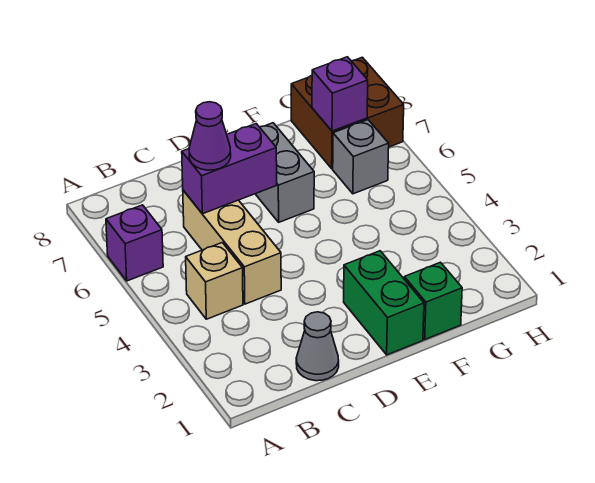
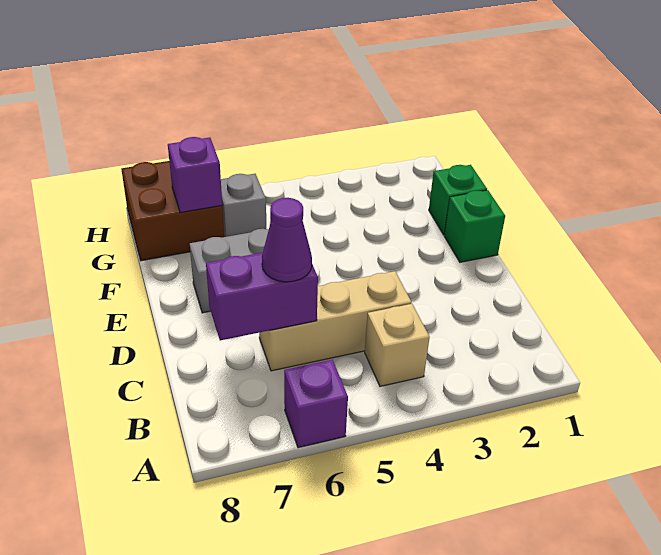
grey cone C1 level 1 -> none
purple brick C6:D6 level 2 -> purple brick C6:C7 level 2
green brick E1:E2 level 1 -> green brick E1 level 1

